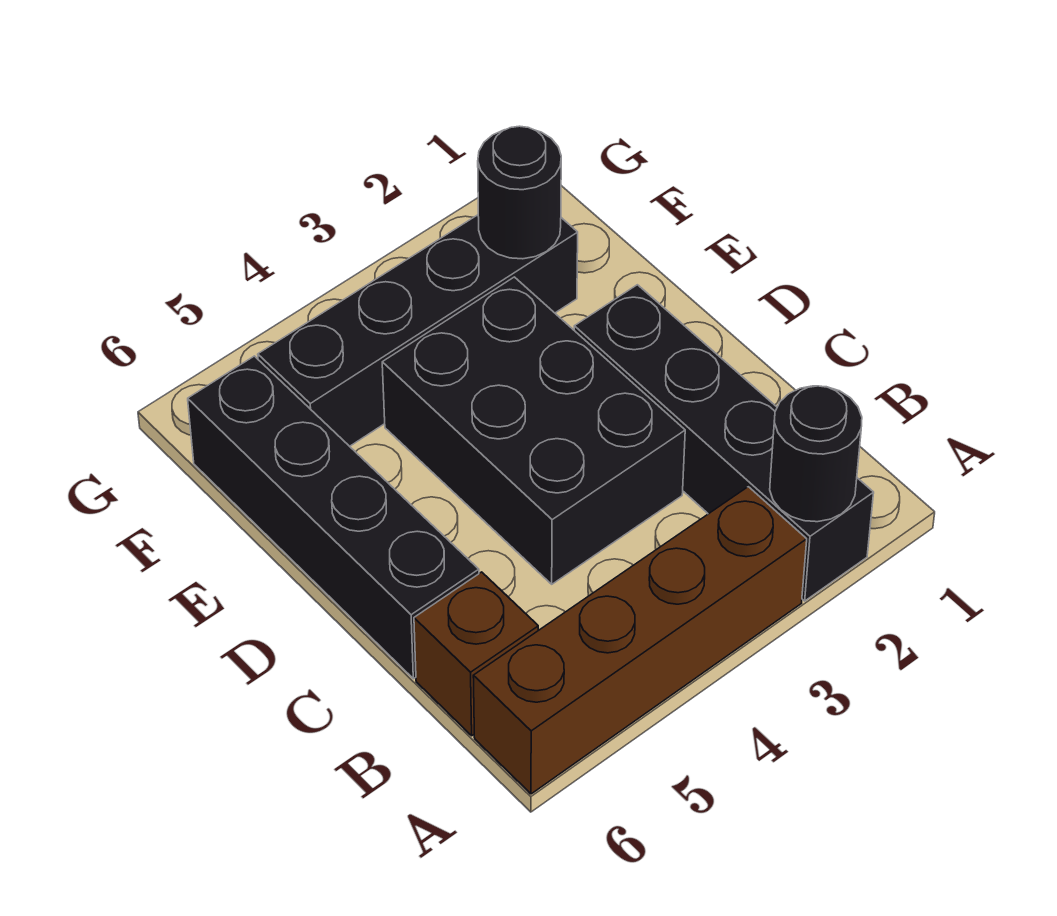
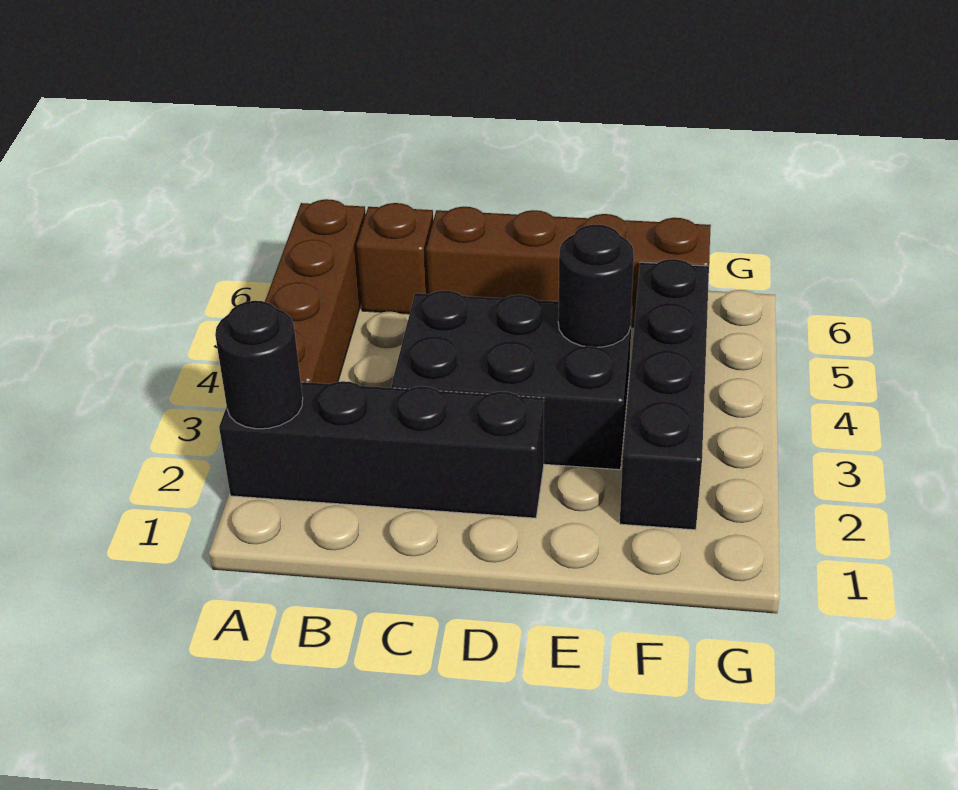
black brick C6:F6 level 1 -> brown brick C6:F6 level 1
black round brick F2 level 2 -> black round brick E4 level 2

